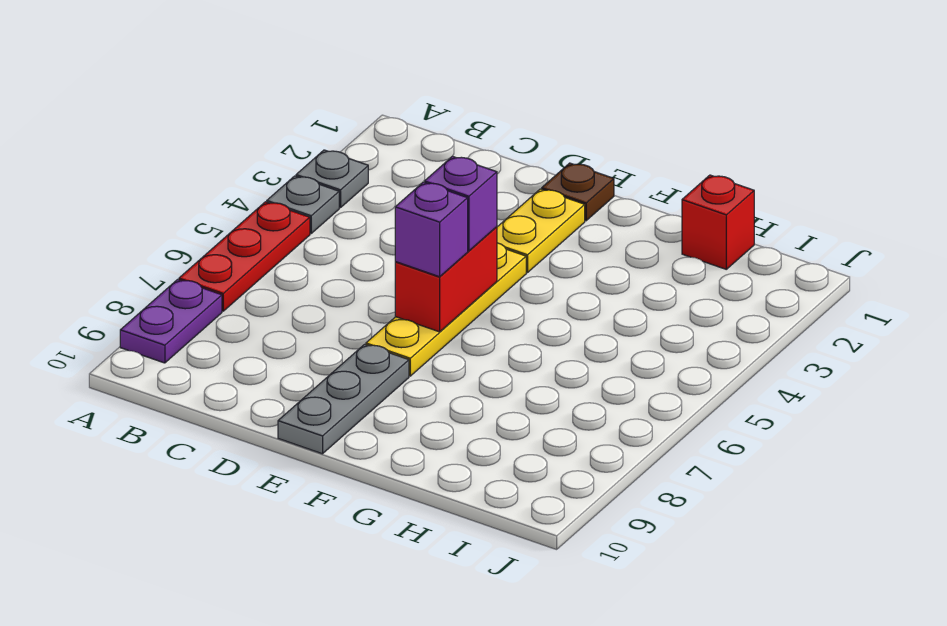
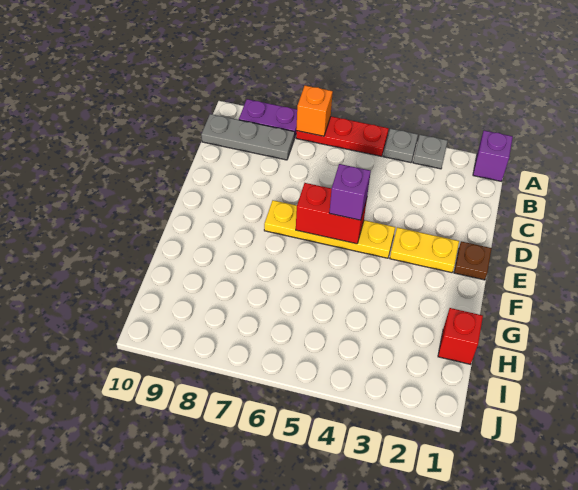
none -> orange brick A7 level 2
purple brick E6 level 3 -> purple brick A1 level 1
grey plate E8:E10 level 1 -> grey plate B8:B10 level 1

